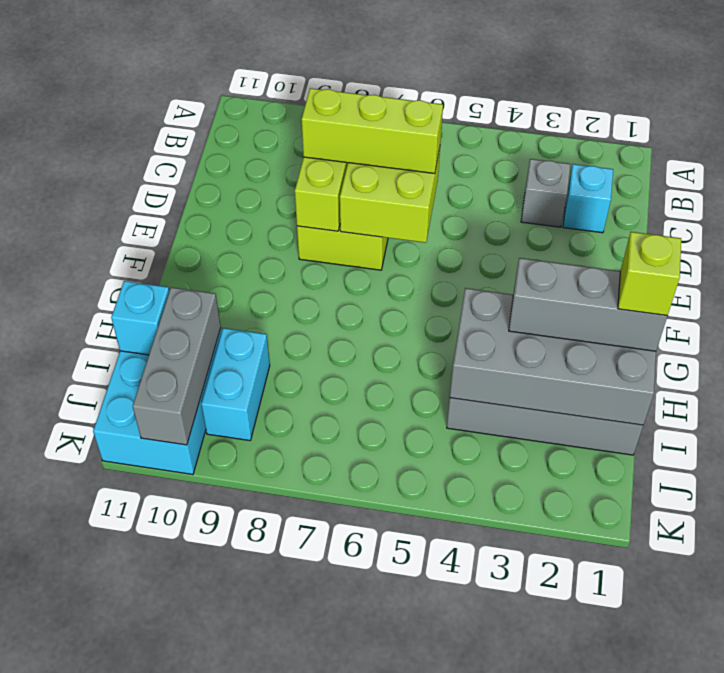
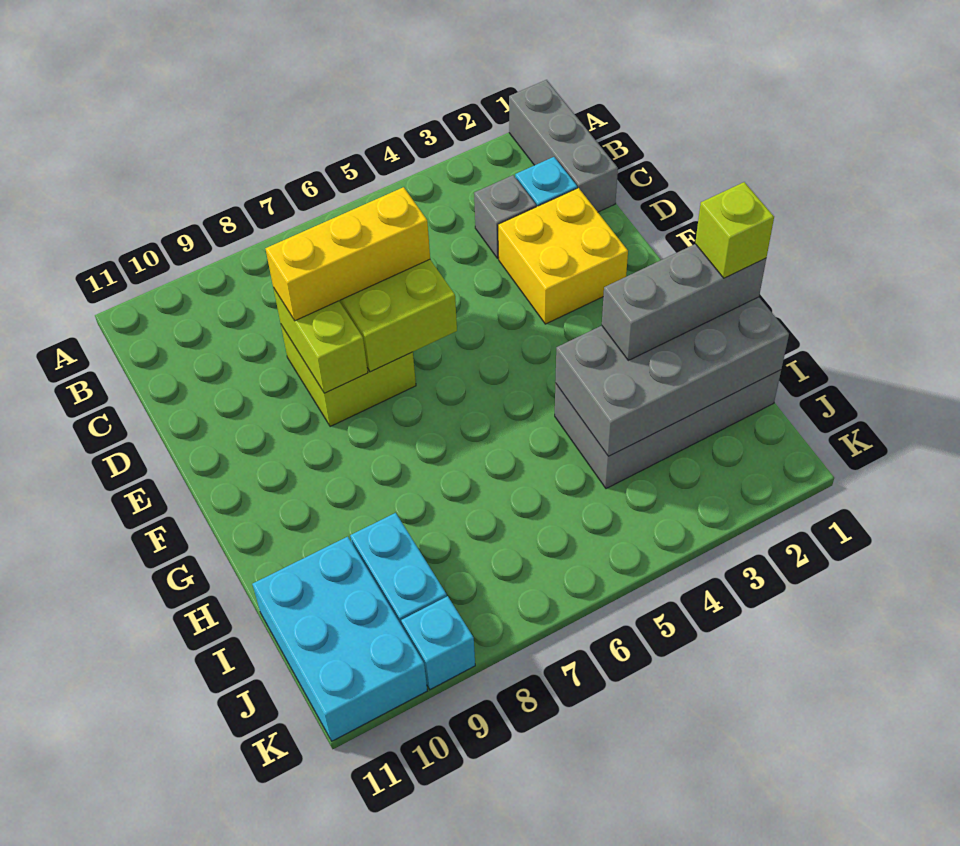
none -> yellow brick D2:E3 level 1
lime brick D6:D8 level 3 -> yellow brick D6:D8 level 3
grey brick I10:K10 level 2 -> grey brick A1:C1 level 1
cyan brick I11 level 2 -> cyan brick K9 level 1

